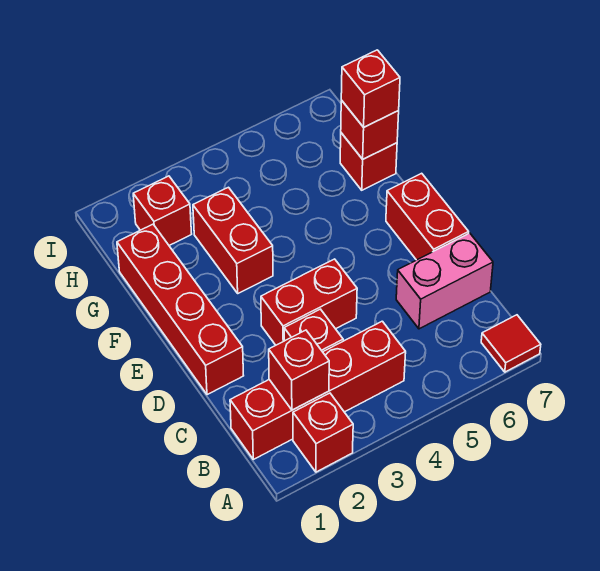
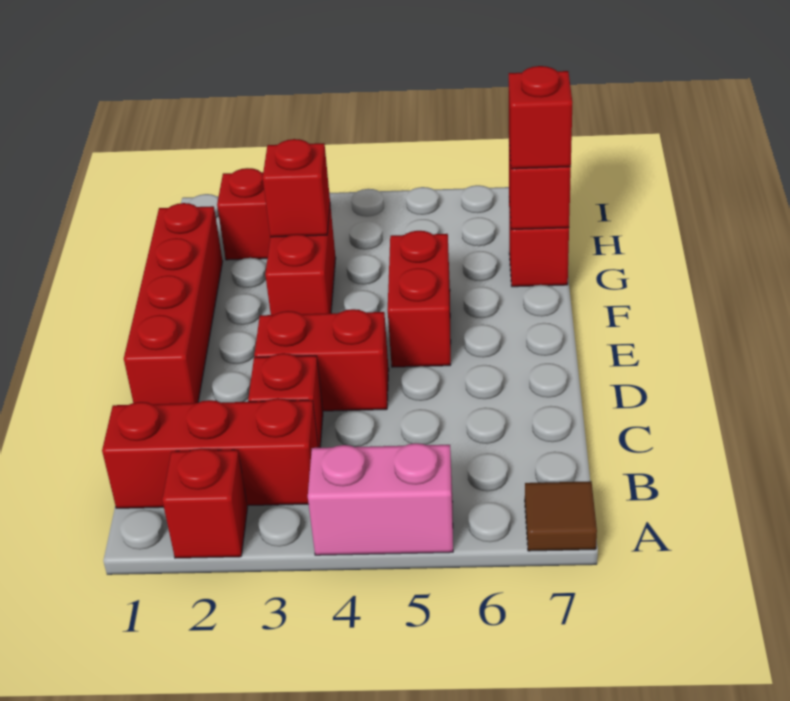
red tile A7 level 1 -> brown tile A7 level 1
red brick B1:B4 level 1 -> red brick B1:B3 level 1
red brick B2 level 2 -> red brick G3 level 2
pink brick C6:C7 level 1 -> pink brick A4:A5 level 1
red brick D7:E7 level 1 -> red brick E5:F5 level 1

